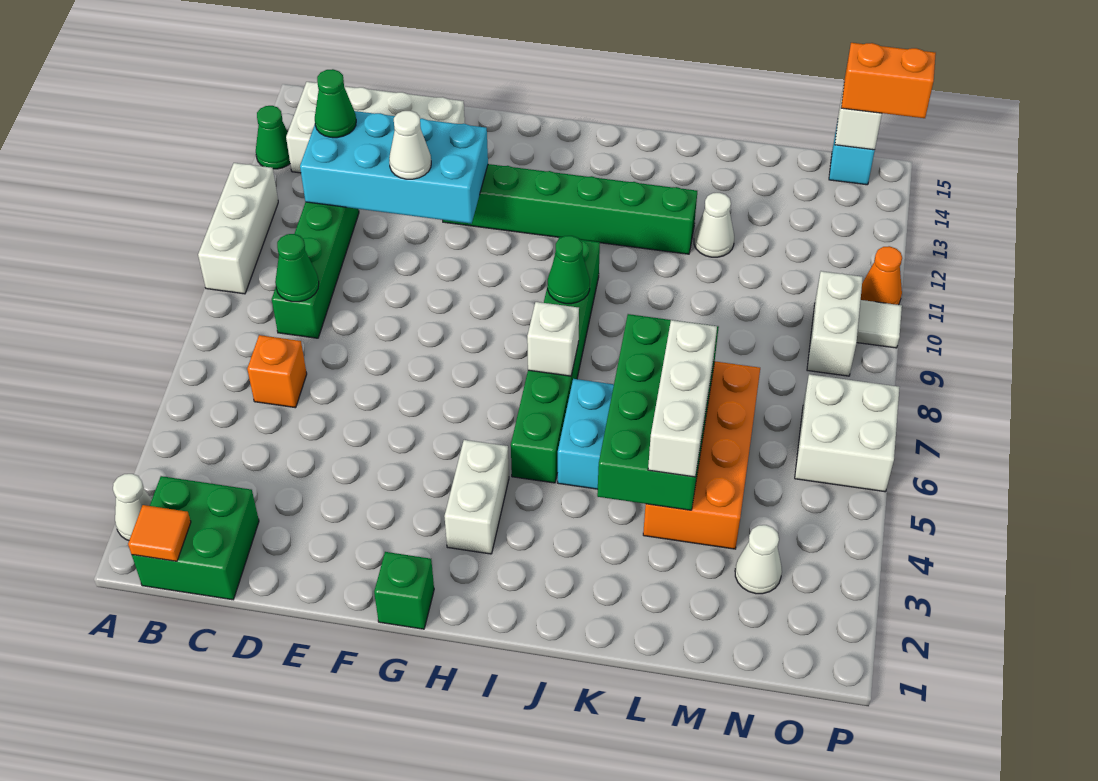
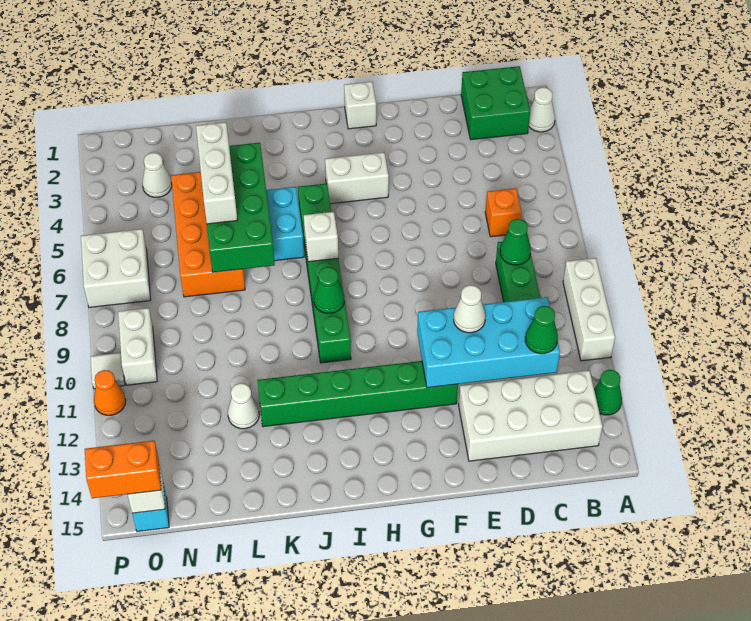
orange tile B1 level 2 -> none
green brick G1 level 1 -> white brick G1 level 1
white brick H3:H4 level 1 -> white brick G4:H4 level 1

